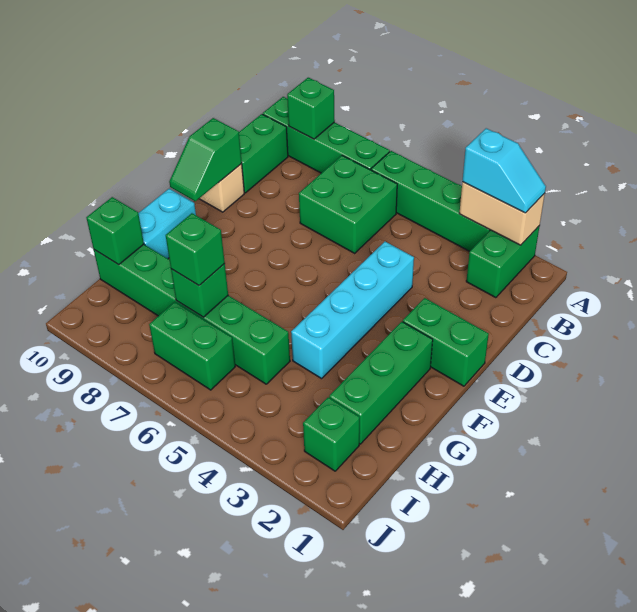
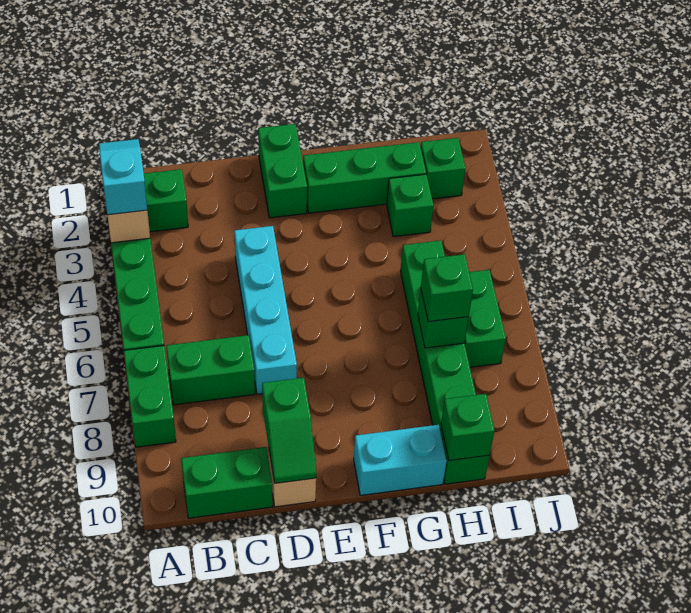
green brick A7:A10 level 1 -> green brick A7:A8 level 1
green brick A9 level 2 -> green brick H3 level 1
green brick B6:C7 level 1 -> green brick B7:C7 level 1
cyan brick D4:G4 level 1 -> cyan brick D4:D7 level 1
green slope D10:E10 level 2 top D -> green slope D9:D10 level 2 top 9

